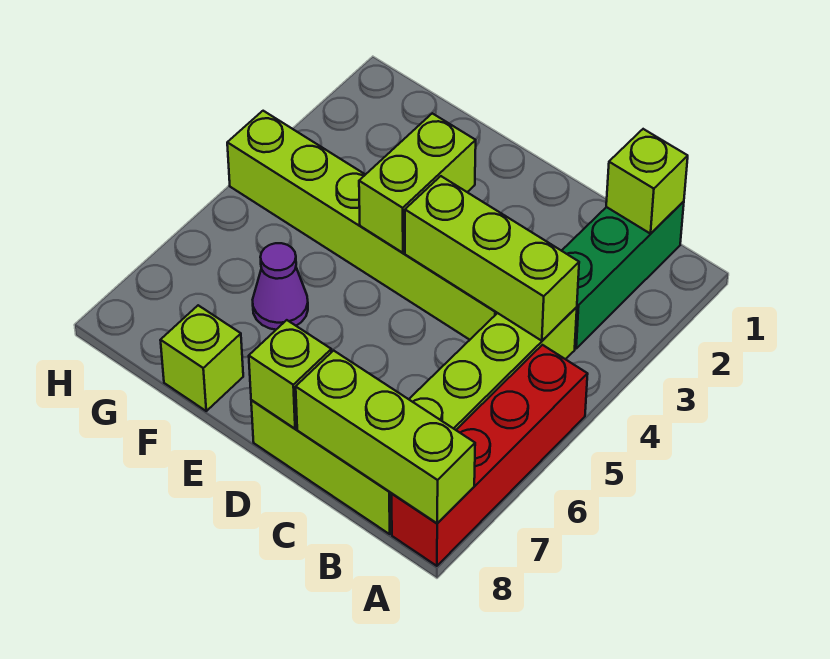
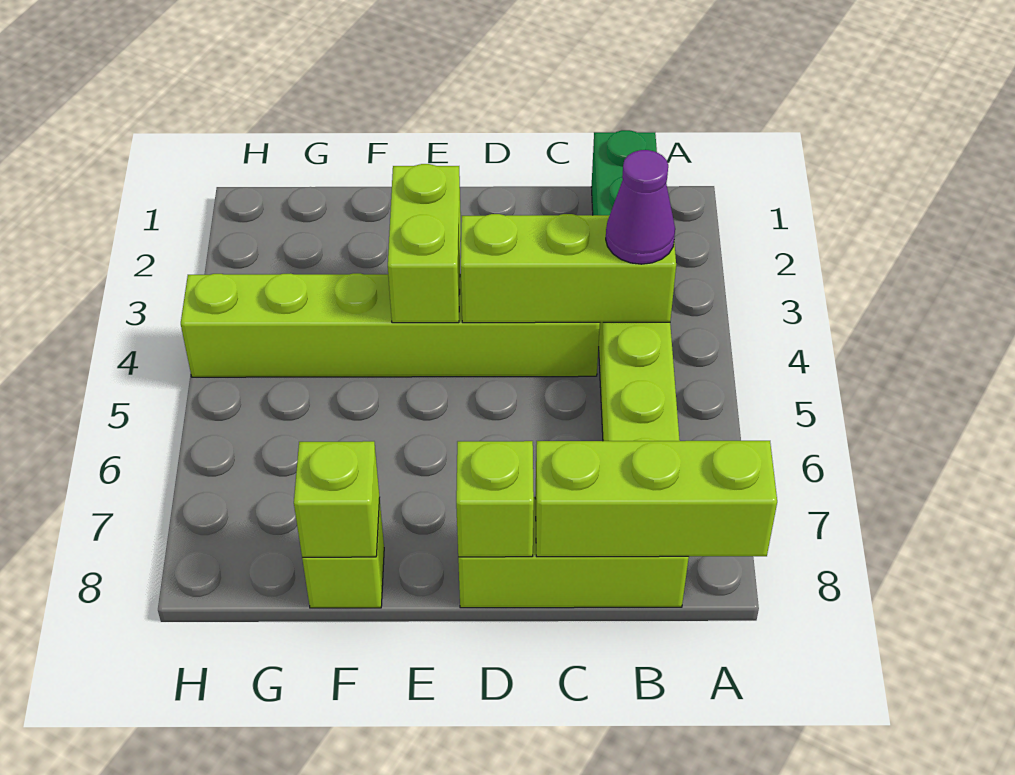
red brick A5:A8 level 1 -> none
lime brick B1 level 2 -> lime brick F8 level 2
purple cone F6 level 1 -> purple cone B4 level 3

